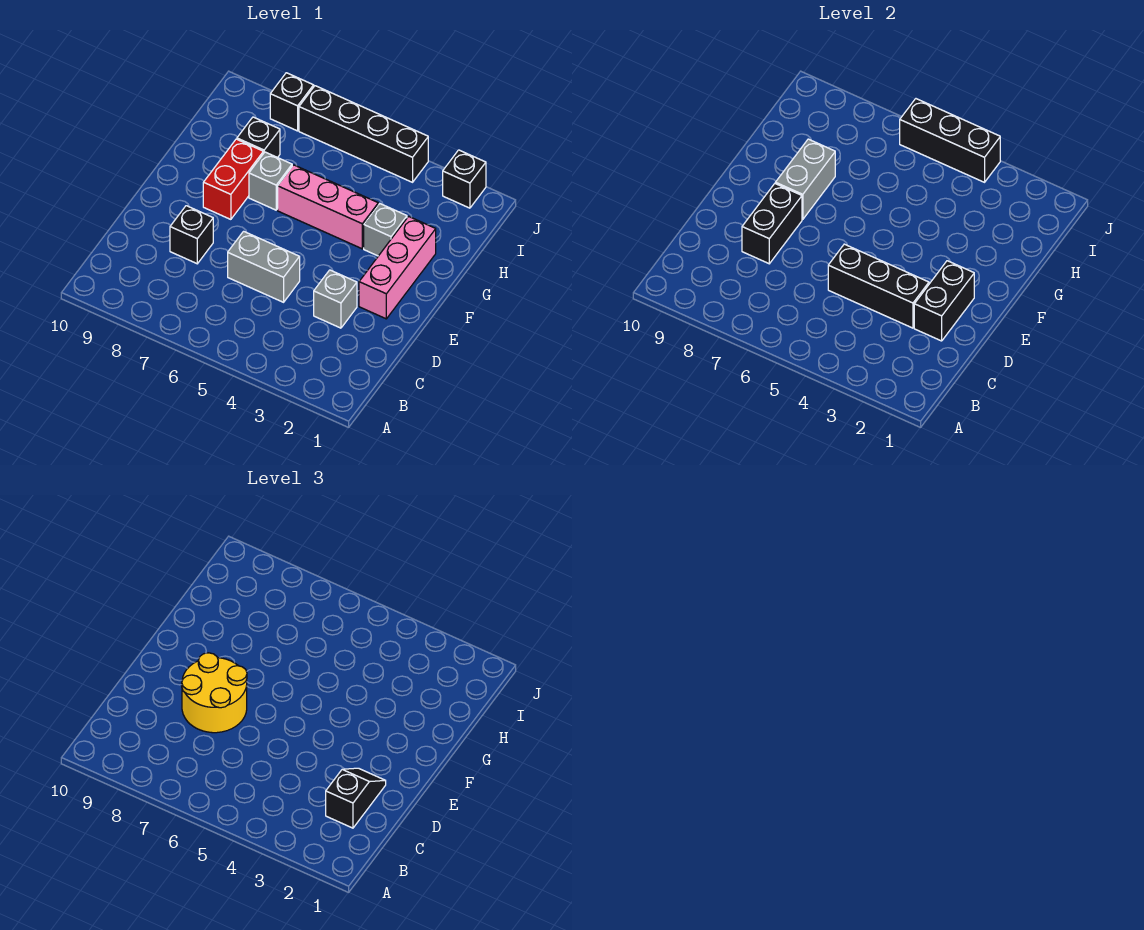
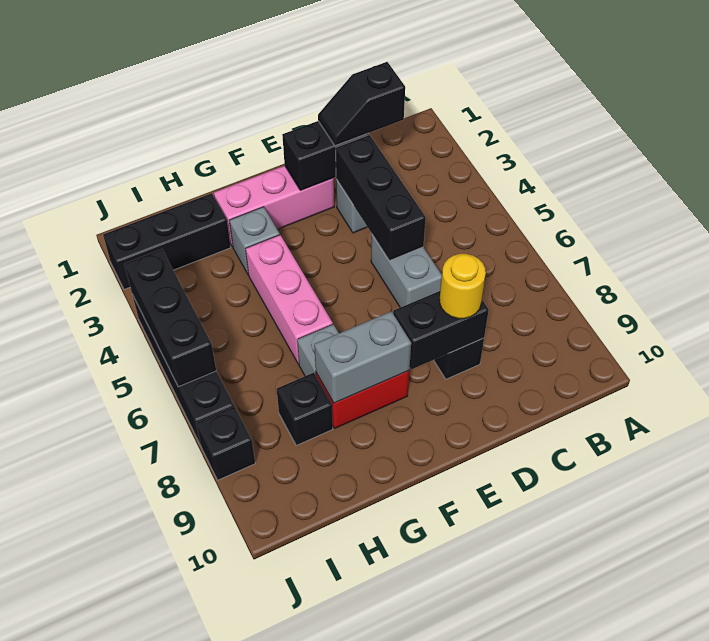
yellow round brick D7:E8 level 3 -> yellow round brick D8 level 3
black brick J2 level 1 -> black brick H2:J2 level 1

